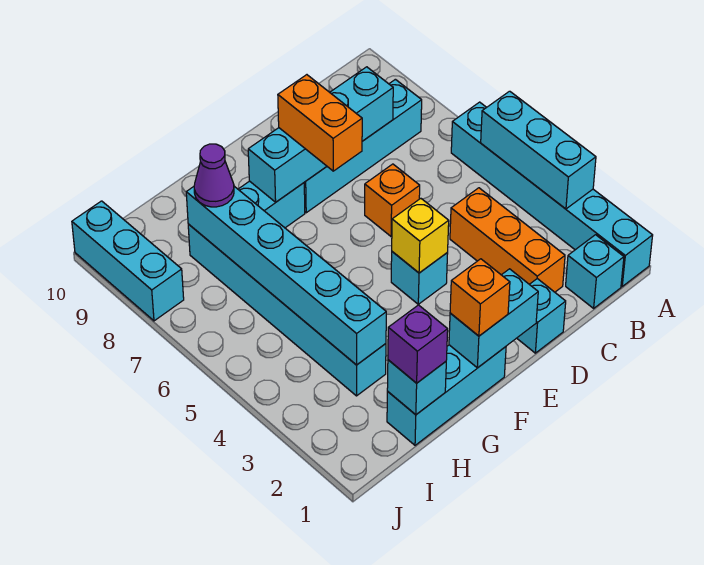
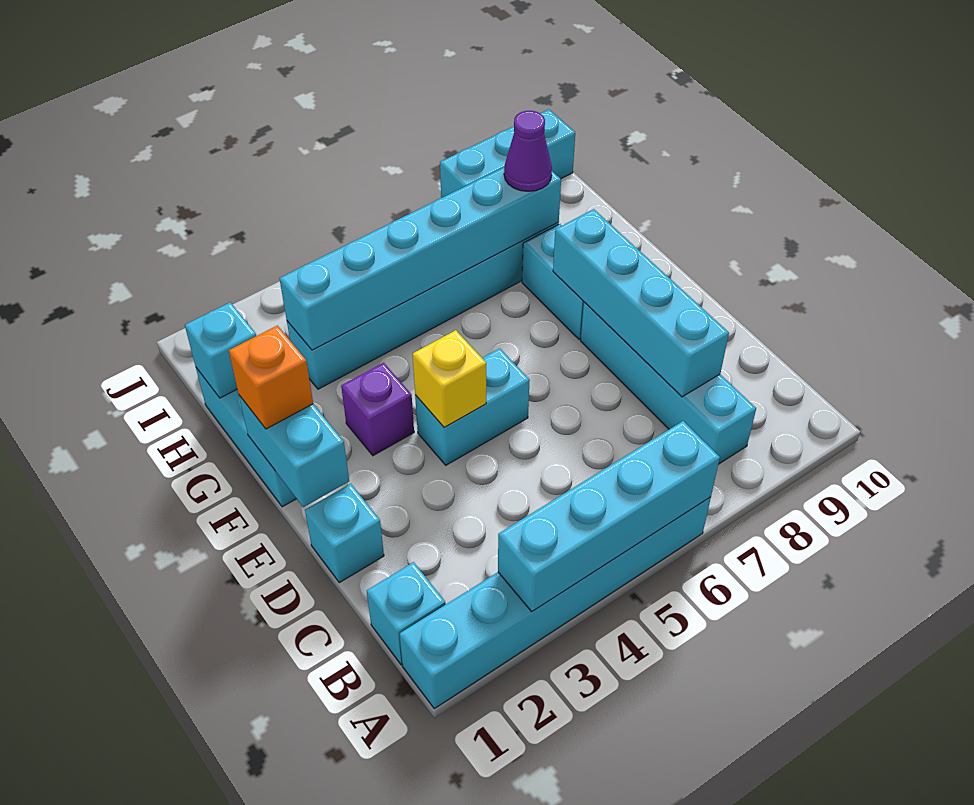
cyan brick A3:A5 level 2 -> cyan brick A3:A6 level 2
orange brick C2:C4 level 1 -> none
orange brick D6 level 1 -> none
cyan brick E4 level 1 -> cyan brick E4:E5 level 1
orange brick E7:E8 level 3 -> none
purple brick H1 level 3 -> purple brick F3 level 1

